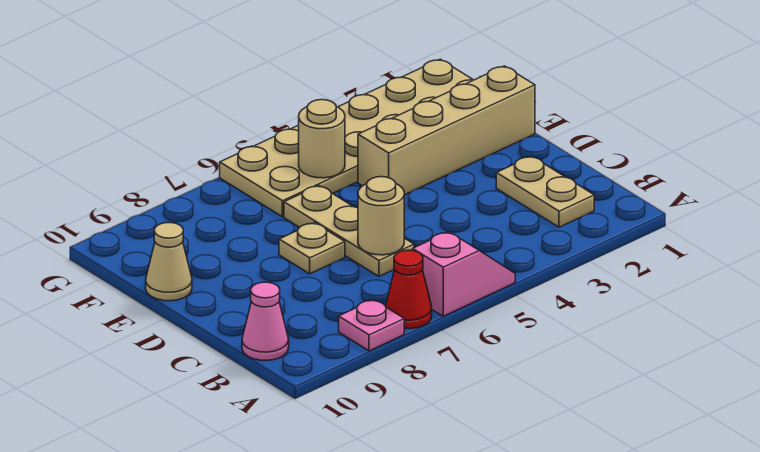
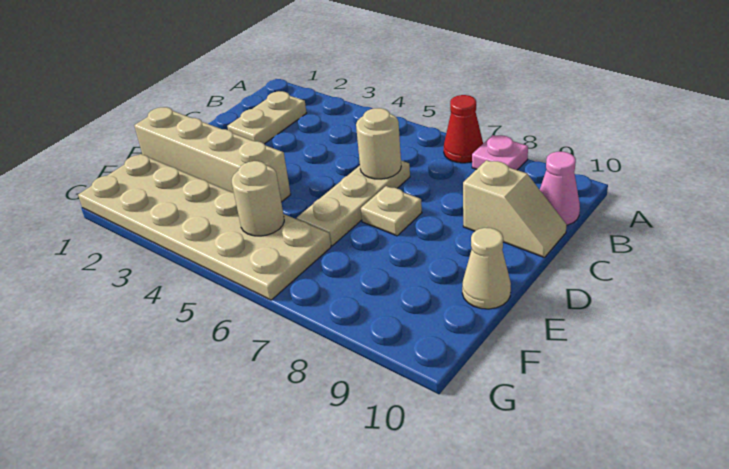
pink slope A5:A6 level 1 top 6 -> none
none -> tan slope C9:C10 level 1 top 9

